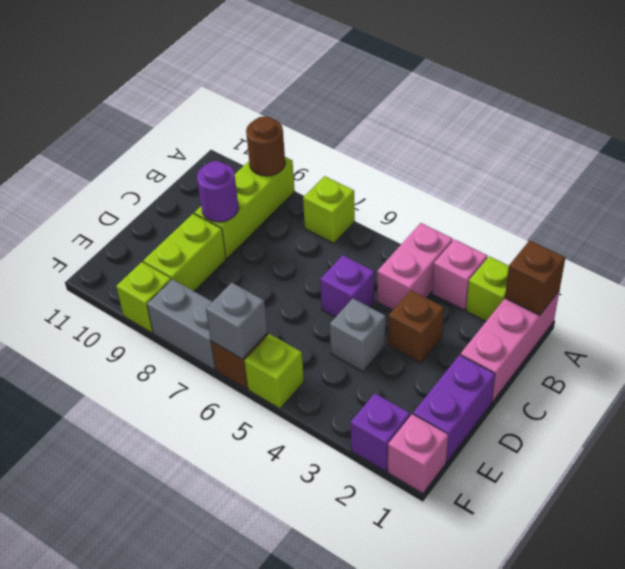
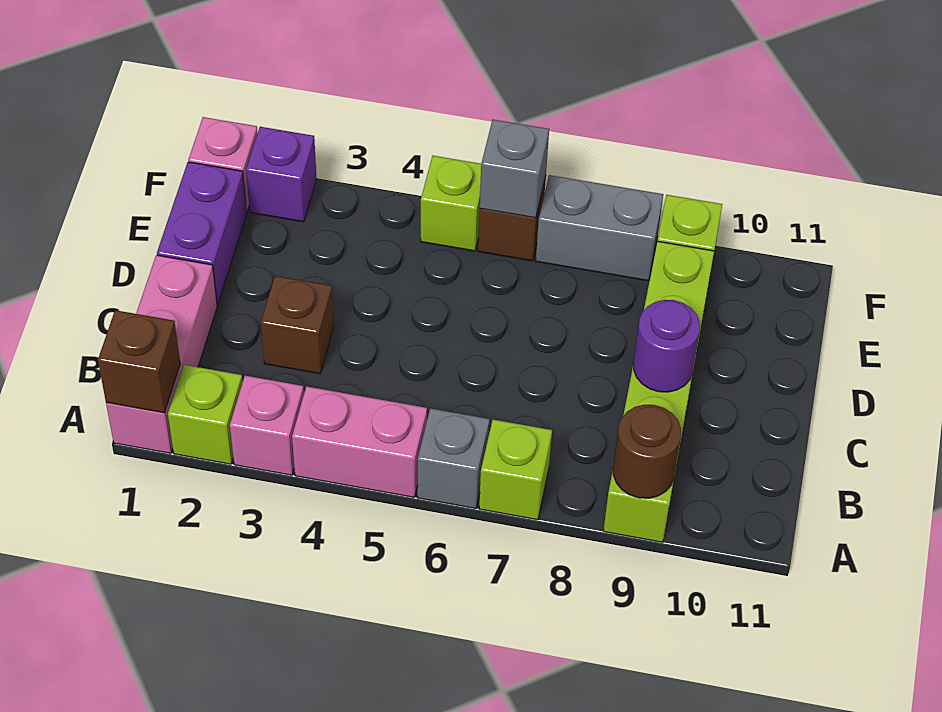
pink brick A4:B4 level 1 -> pink brick A4:A5 level 1
purple brick C5 level 1 -> none
grey brick D4 level 1 -> grey brick A6 level 1

